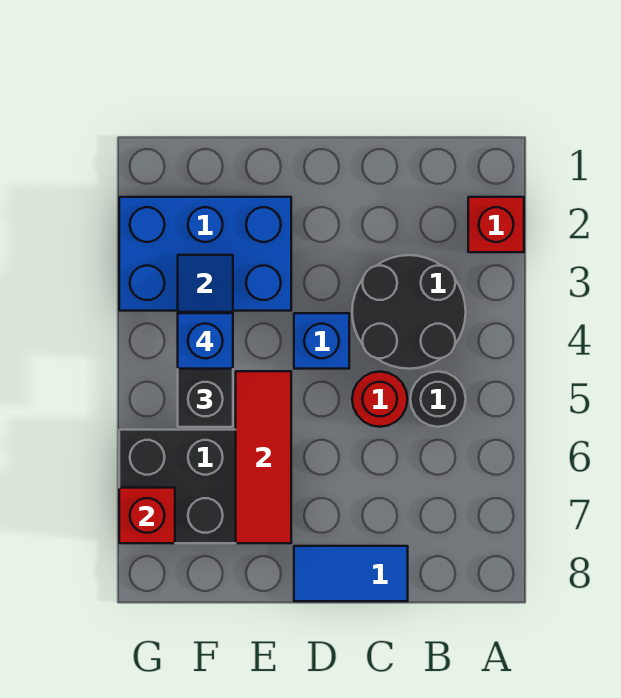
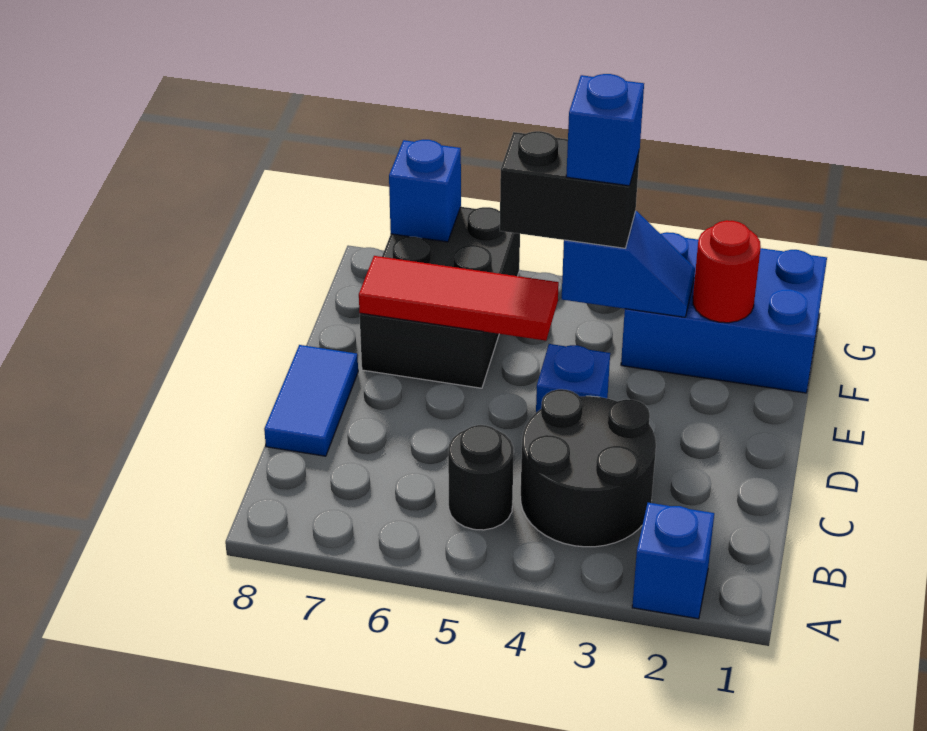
red brick A2 level 1 -> blue brick A2 level 1
red round brick C5 level 1 -> red round brick F2 level 2
blue brick E2:G3 level 1 -> blue brick F1:G3 level 1
red brick G7 level 2 -> blue brick G7 level 2

